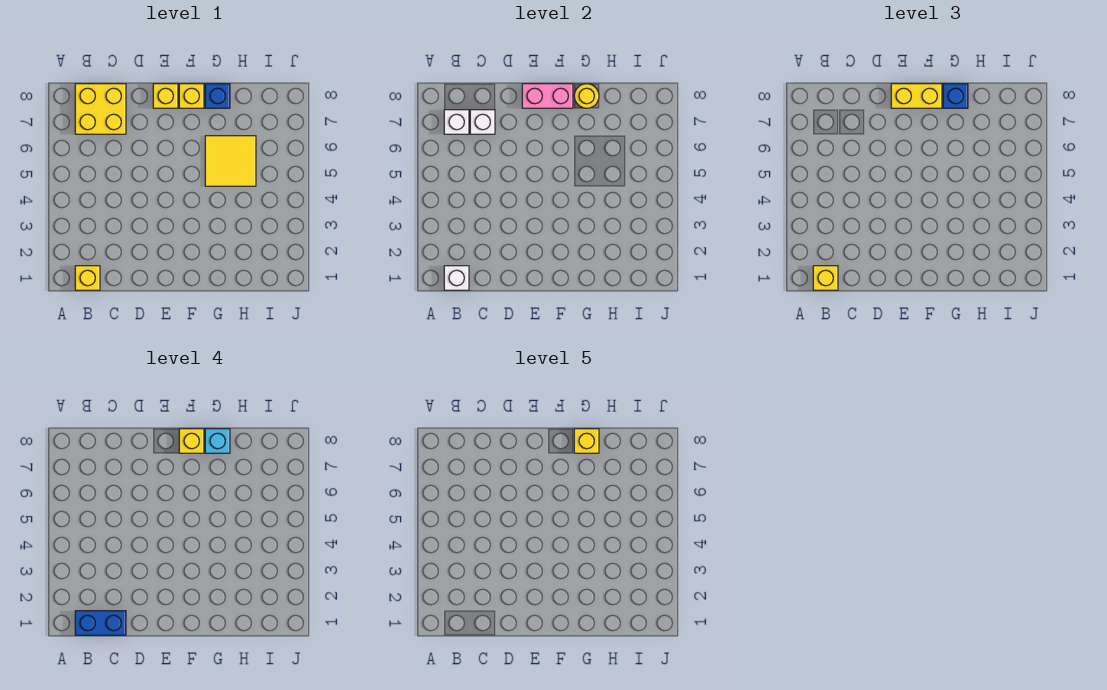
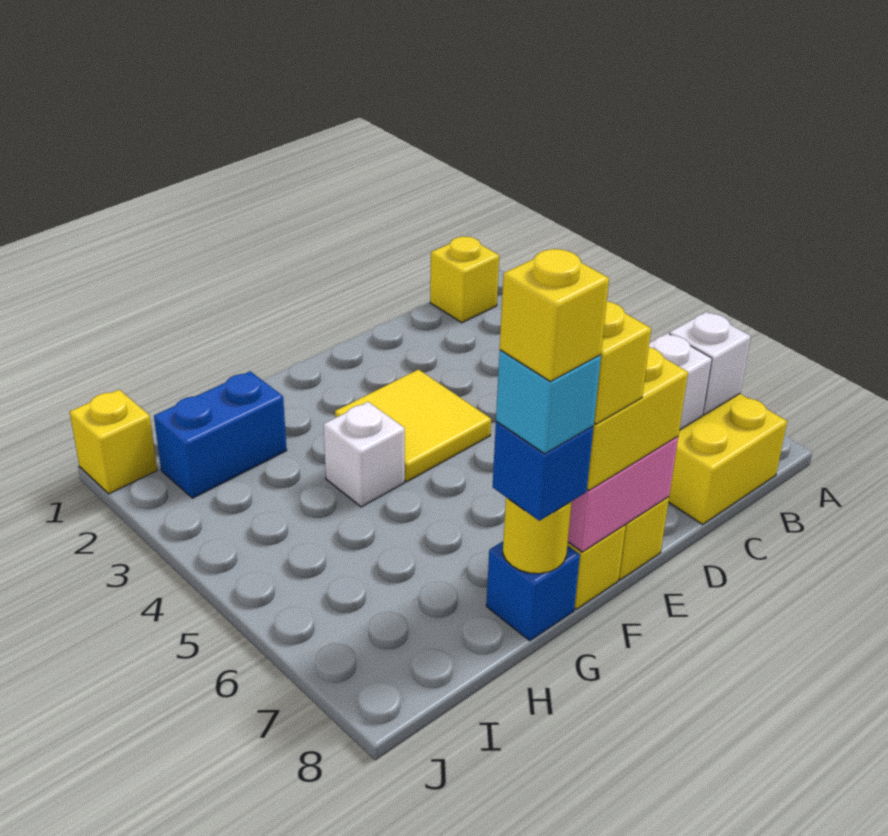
white brick B1 level 2 -> white brick G4 level 1
yellow brick B1 level 3 -> yellow brick J1 level 1
blue brick B1:C1 level 4 -> blue brick H2:I2 level 1
yellow tile G5:H6 level 1 -> yellow tile E3:F4 level 1

